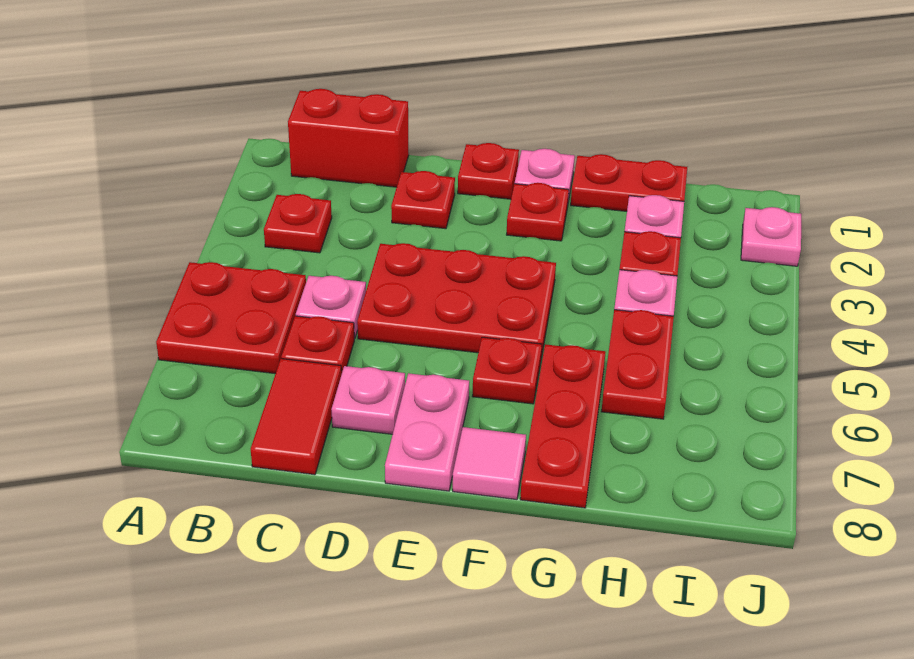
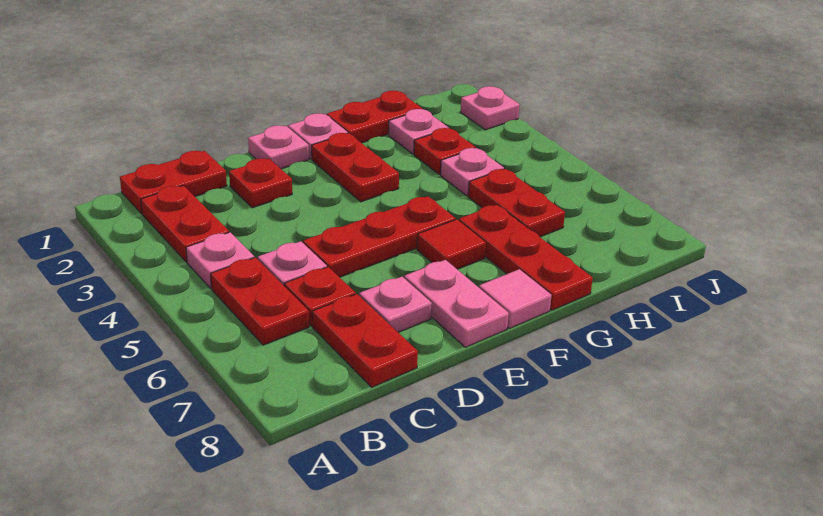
red plate A5:B6 level 1 -> red plate B5:B6 level 1
red brick B1:C1 level 1 -> red plate B1:C1 level 1
red plate B3 level 1 -> red plate B2:B3 level 1
none -> pink plate B4 level 1
red tile C7:C8 level 1 -> red plate C7:C8 level 1
red plate D4:F5 level 1 -> red plate D5:F5 level 1
red plate E1 level 1 -> pink plate E1 level 1
red plate F2 level 1 -> red plate F2:F3 level 1
red plate F6 level 1 -> red tile F6 level 1

